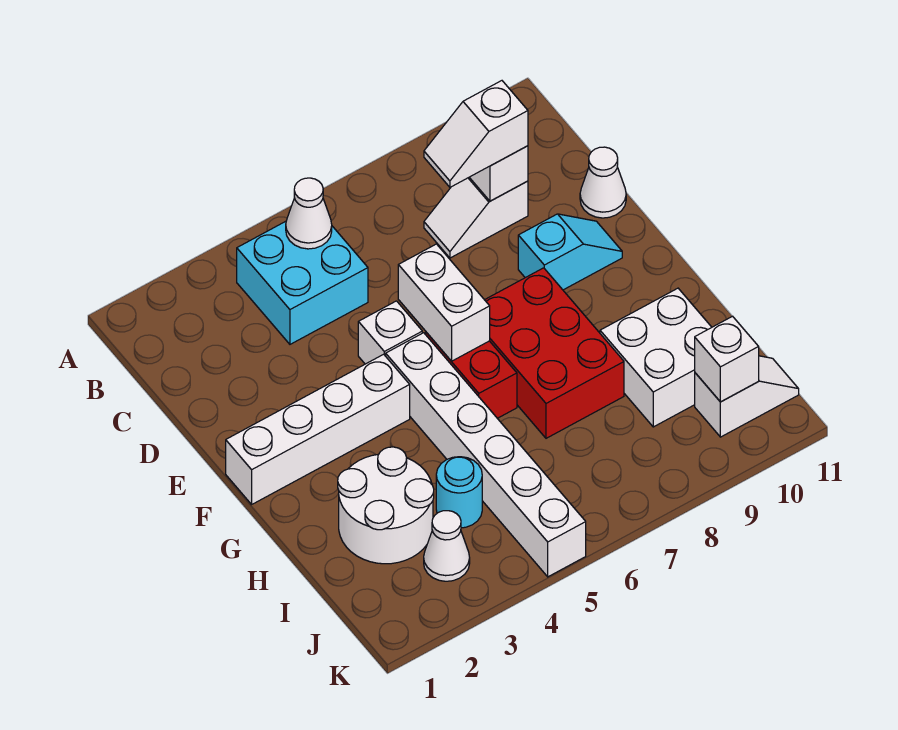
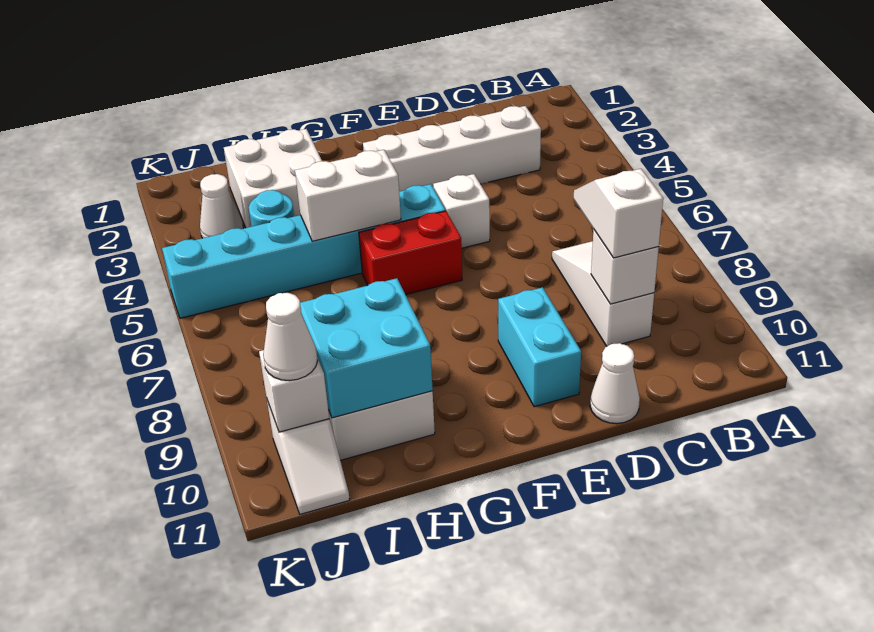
cyan brick B4:C5 level 1 -> cyan brick H9:I10 level 2
white cone B5 level 2 -> white cone J10 level 3
white slope C8:C9 level 1 top 9 -> white slope C7:C9 level 1 top 9
white brick E6:F6 level 2 -> white brick G5:H5 level 2
cyan slope E9:E10 level 1 top 9 -> cyan brick E9:E10 level 1
white brick F1:F4 level 1 -> white brick C3:F3 level 1
white brick F5:K5 level 1 -> cyan brick F5:K5 level 1
red brick F7:H8 level 1 -> none
white round brick H2:I3 level 1 -> white brick H2:I3 level 1

